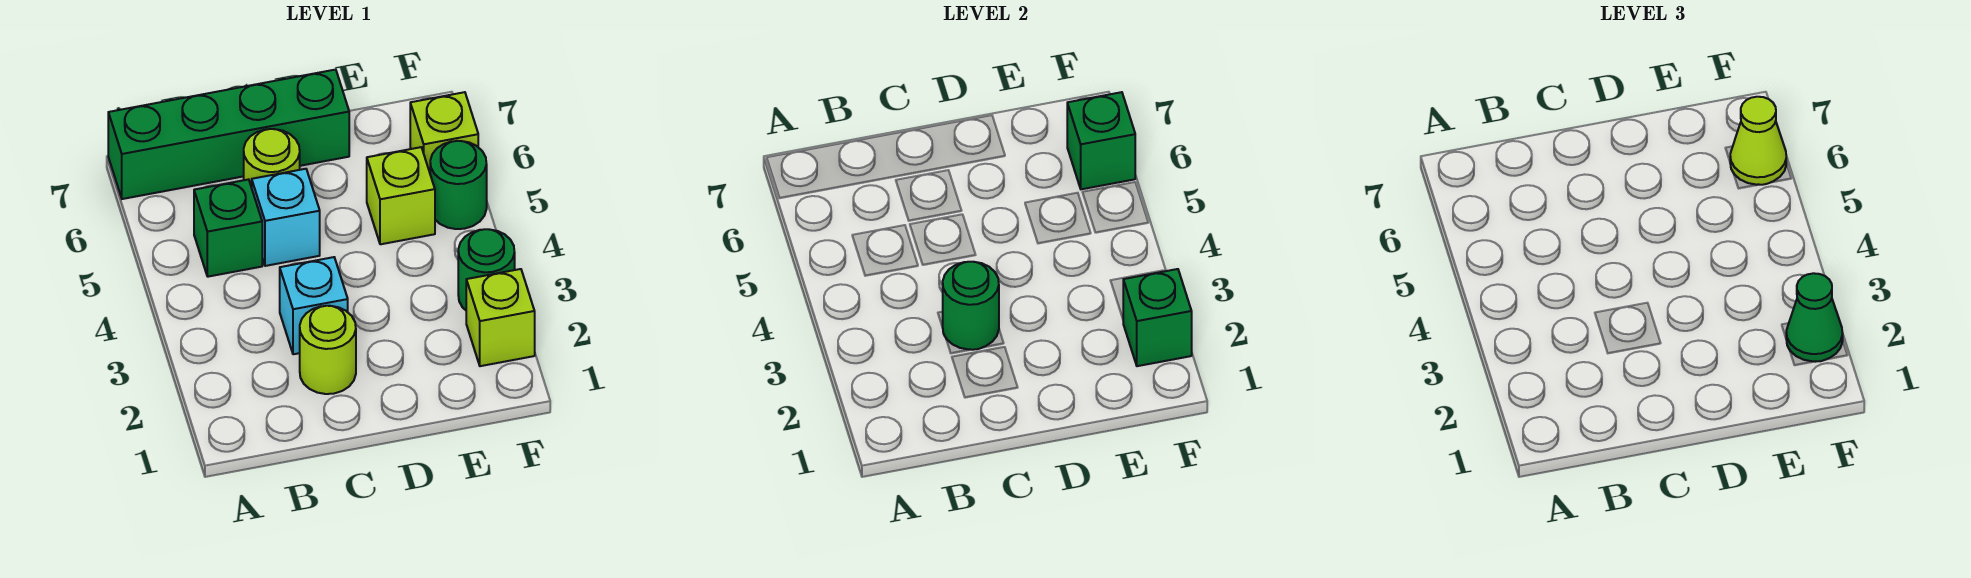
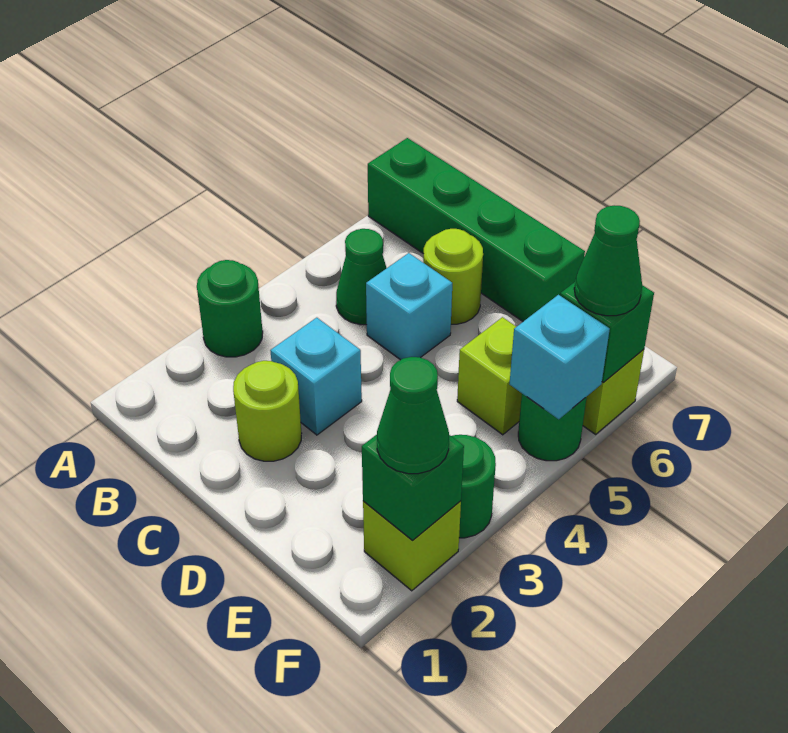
green brick B5 level 1 -> green cone B5 level 1
green round brick C3 level 2 -> green round brick A3 level 1
none -> cyan brick F5 level 2
lime cone F6 level 3 -> green cone F6 level 3

